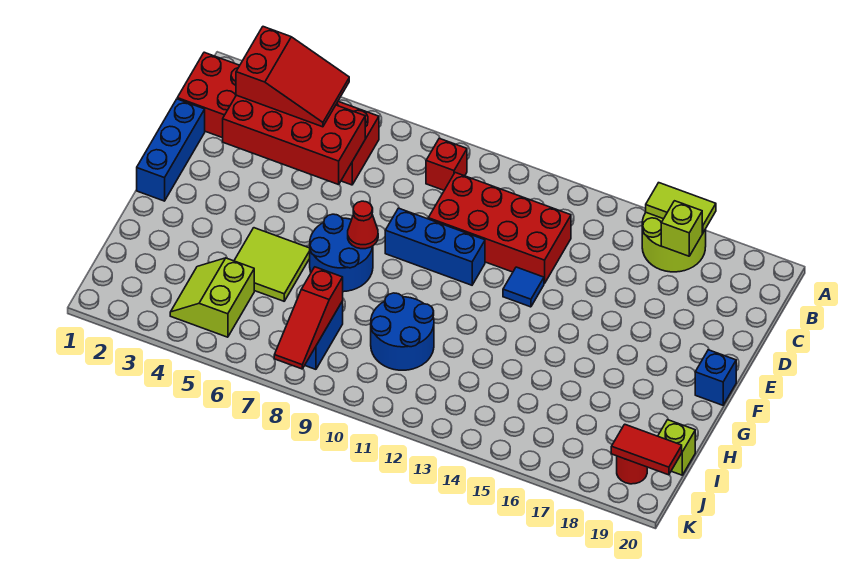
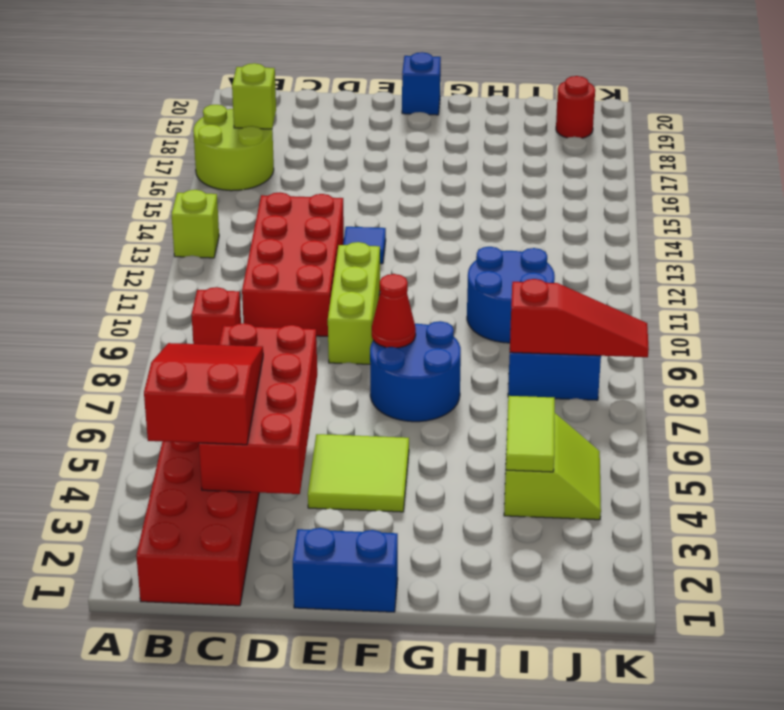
lime tile A16:A17 level 2 -> lime tile I4:I5 level 2
blue brick D1:F1 level 1 -> blue brick E1:F1 level 1
blue brick E9:E11 level 1 -> lime brick E9:E11 level 1
lime tile G5:H6 level 1 -> lime tile E4:F5 level 1
lime slope I4:J5 level 1 top 5 -> lime slope I4:J5 level 1 top I
lime brick I20 level 1 -> lime brick A13 level 1
red tile J19:J20 level 2 -> none

